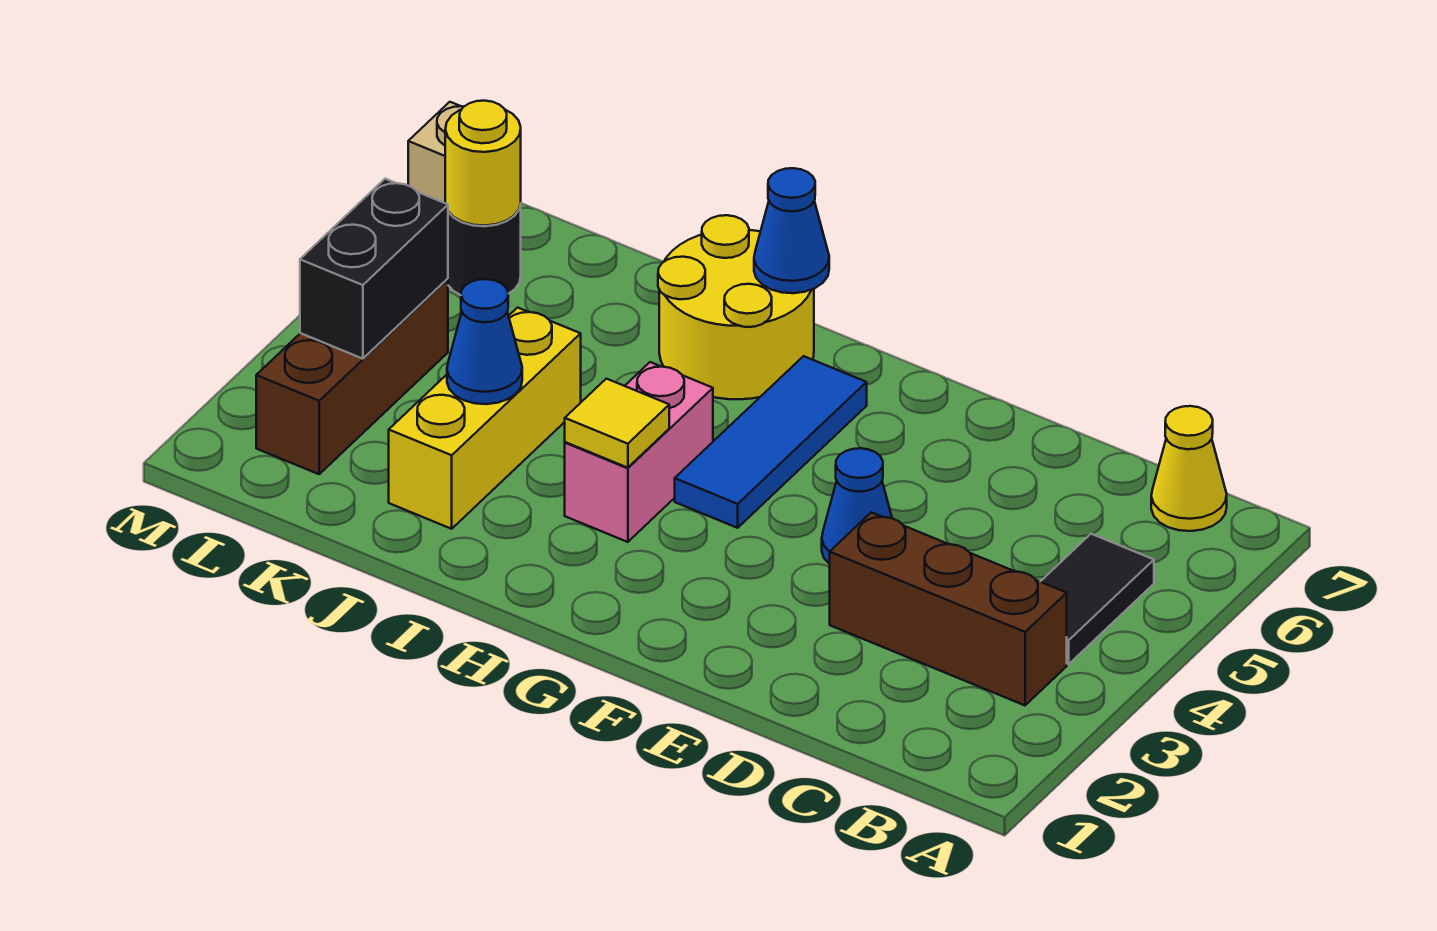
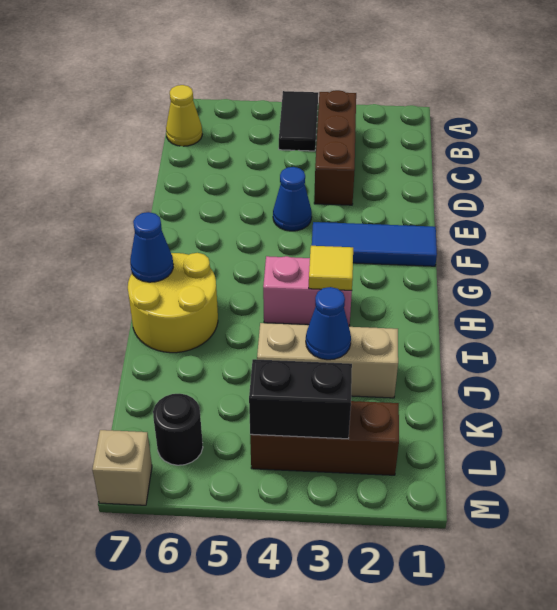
black tile B4:B5 level 1 -> black tile A4:B4 level 1
blue tile G4:G6 level 1 -> blue tile F1:F3 level 1
yellow brick J2:J4 level 1 -> tan brick J2:J4 level 1
yellow round brick L6 level 2 -> none

